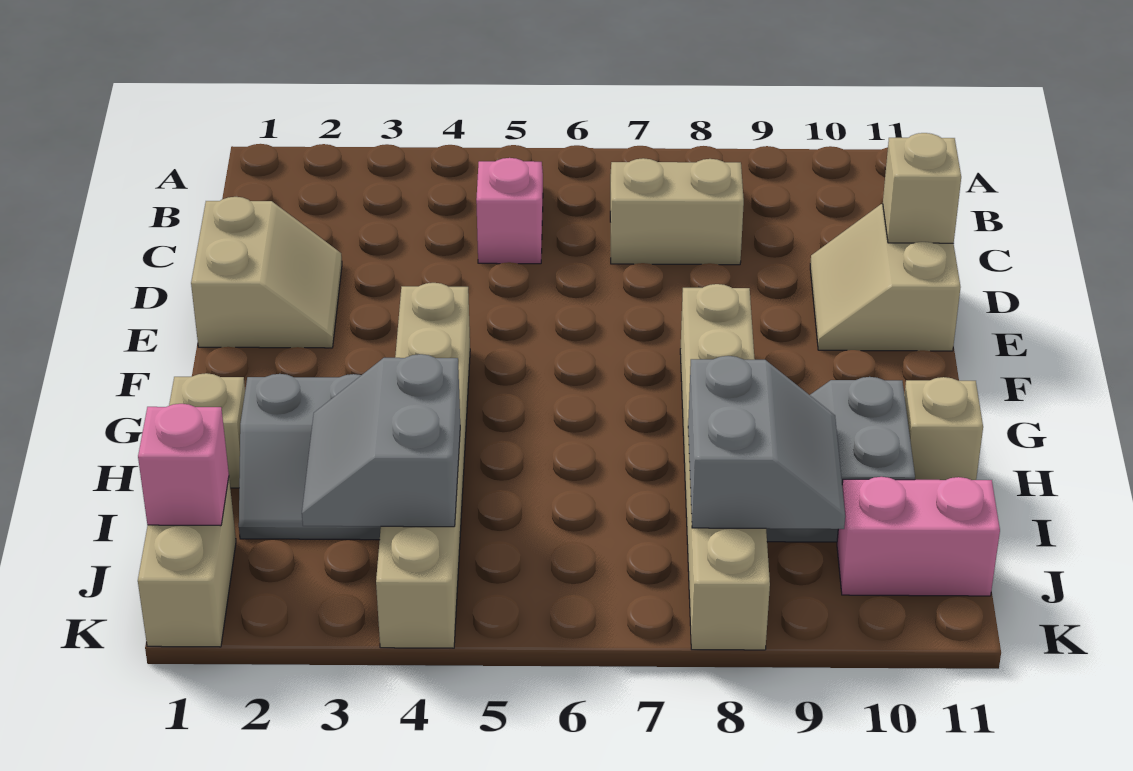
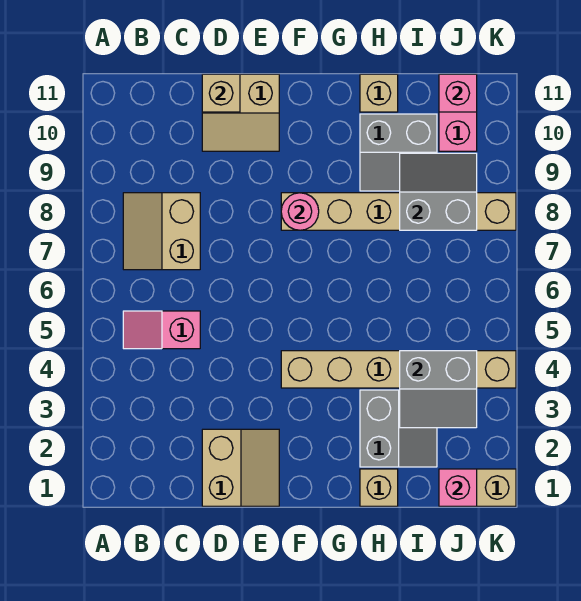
tan slope D1:E2 level 1 top 1 -> tan slope D1:E2 level 1 top D
none -> pink round brick F8 level 2
none -> pink brick J11 level 2

